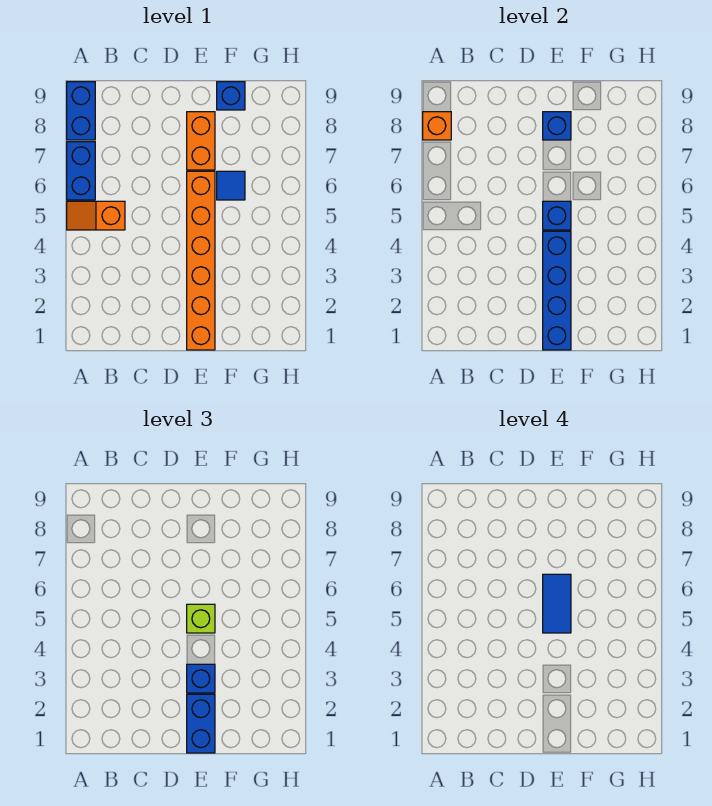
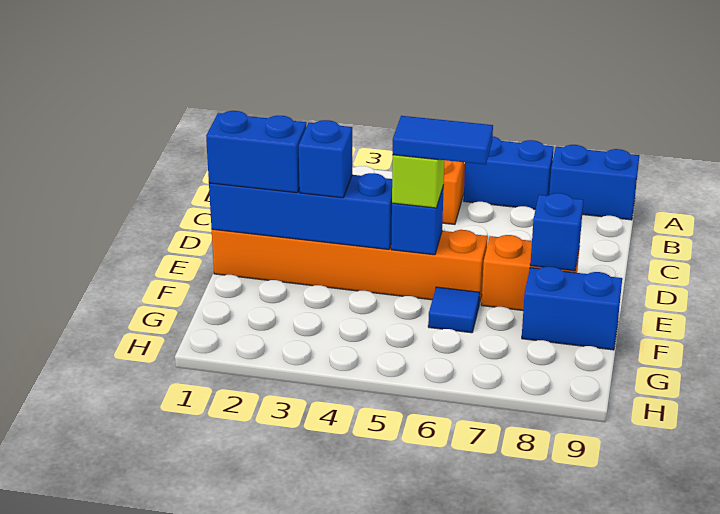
orange brick A8 level 2 -> none
blue brick F9 level 1 -> blue brick F8:F9 level 1

